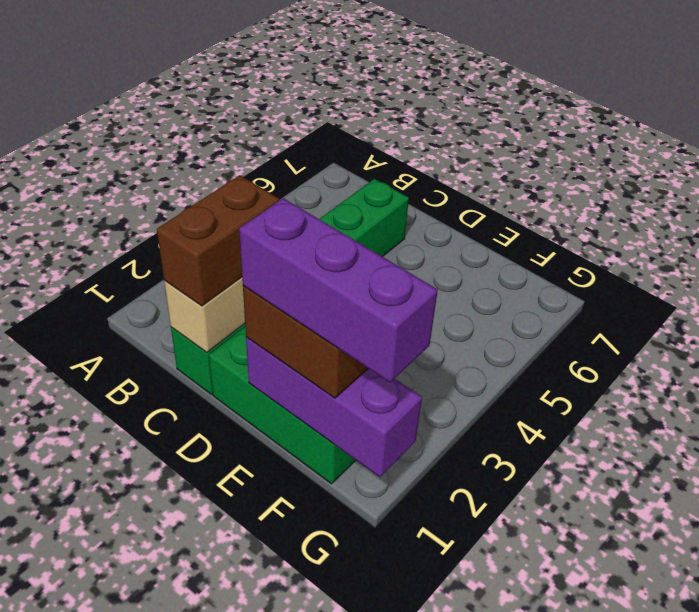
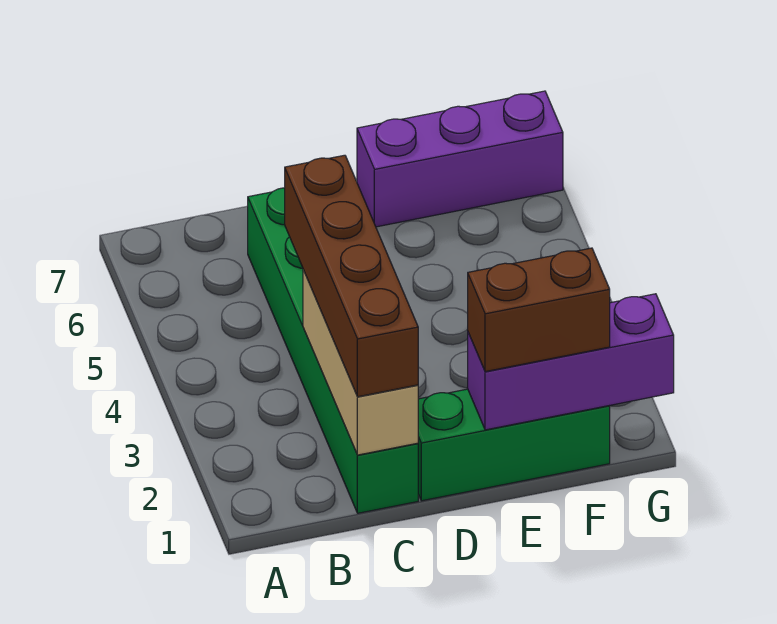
brown brick C1:C2 level 3 -> brown brick C1:C4 level 3
purple brick E1:G1 level 4 -> purple brick E7:G7 level 1

